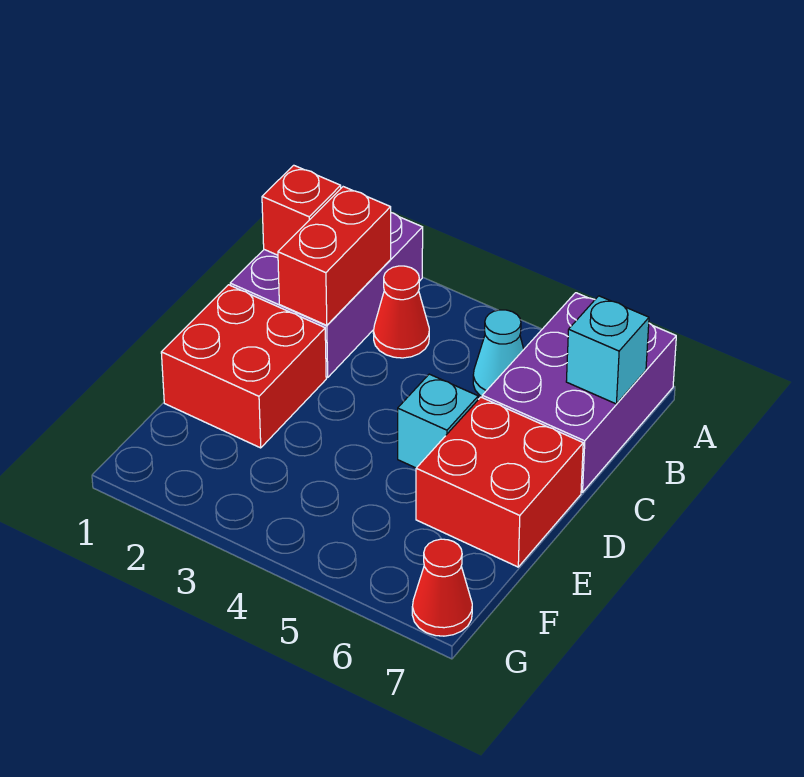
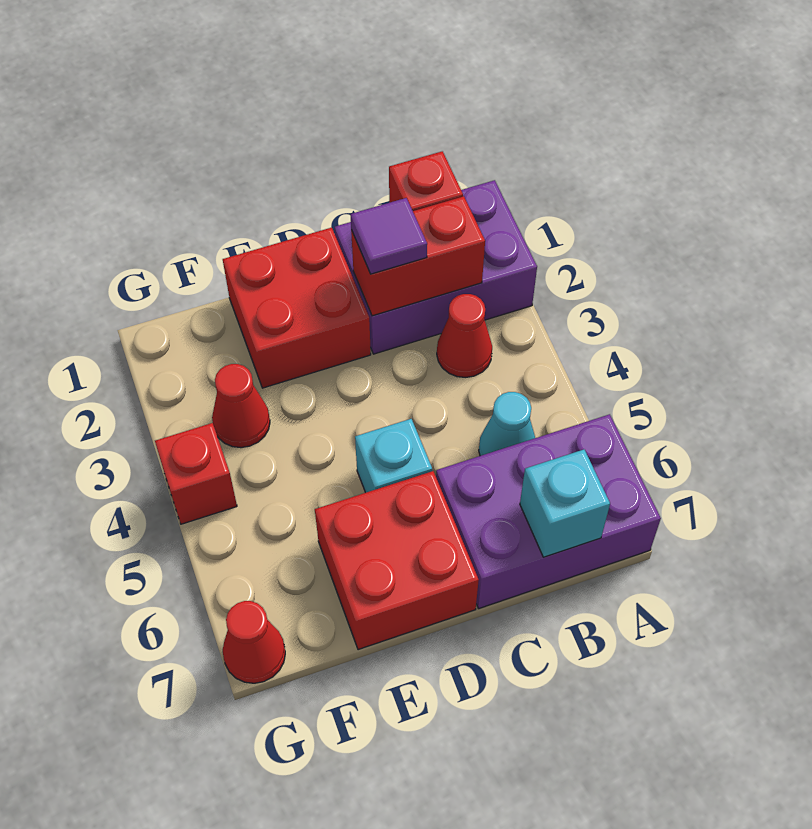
none -> purple tile C2 level 3
none -> red cone F3 level 1
none -> red brick G4 level 1

